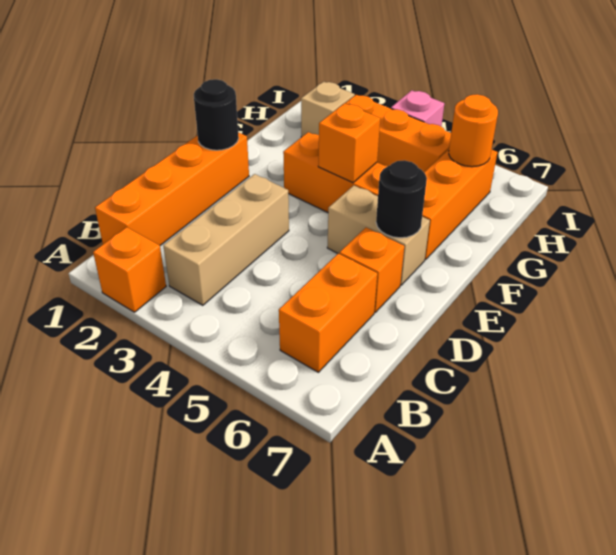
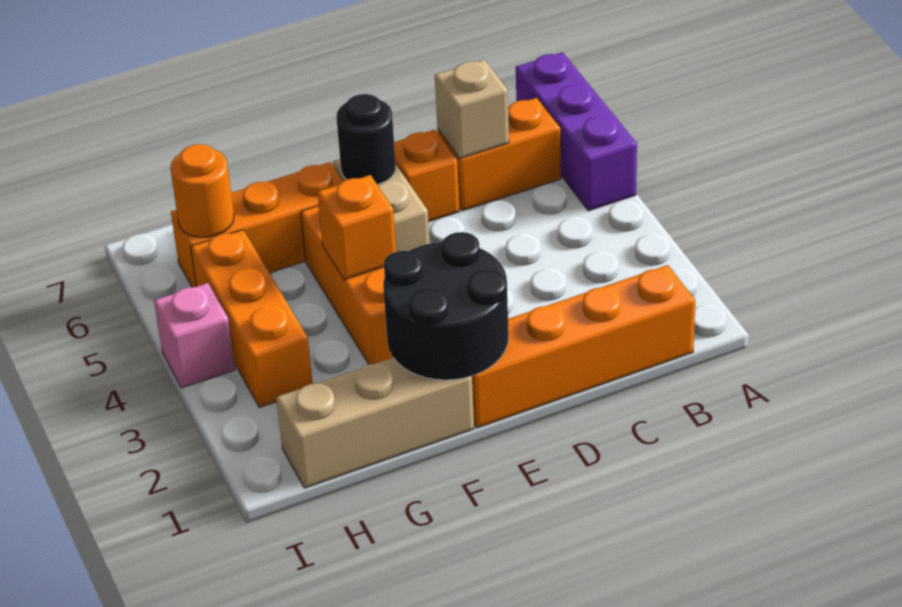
orange brick A2 level 1 -> none
none -> purple brick A5:A7 level 1
tan brick B3:D3 level 1 -> tan brick F1:H1 level 1
black round brick E1 level 2 -> black round brick E1:F2 level 2
tan brick H2 level 1 -> tan brick C6 level 2

